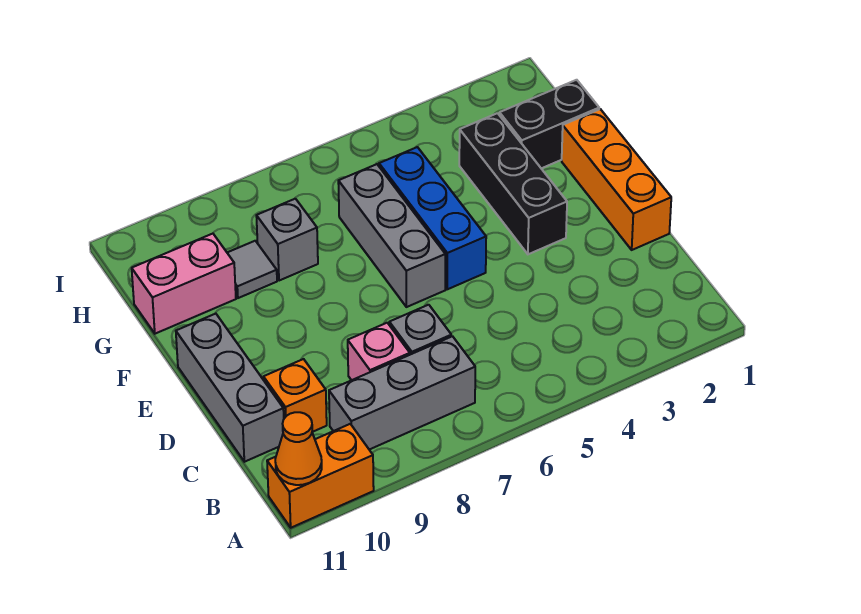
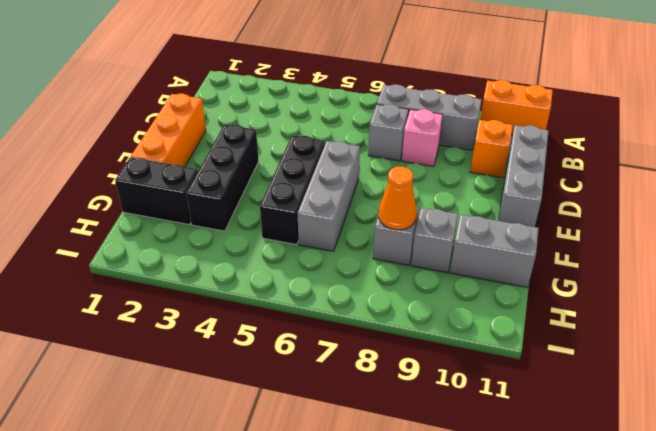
orange cone A11 level 2 -> orange cone G8 level 2
blue brick E5:G5 level 1 -> black brick E5:G5 level 1
grey tile G9 level 1 -> grey brick G9 level 1
pink brick G10:G11 level 1 -> grey brick G10:G11 level 1

